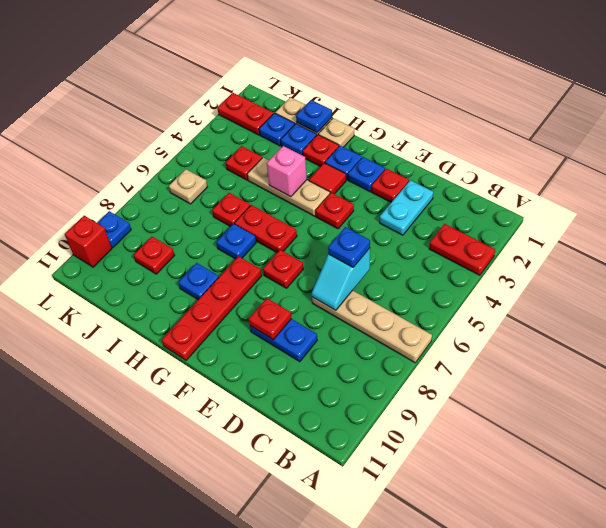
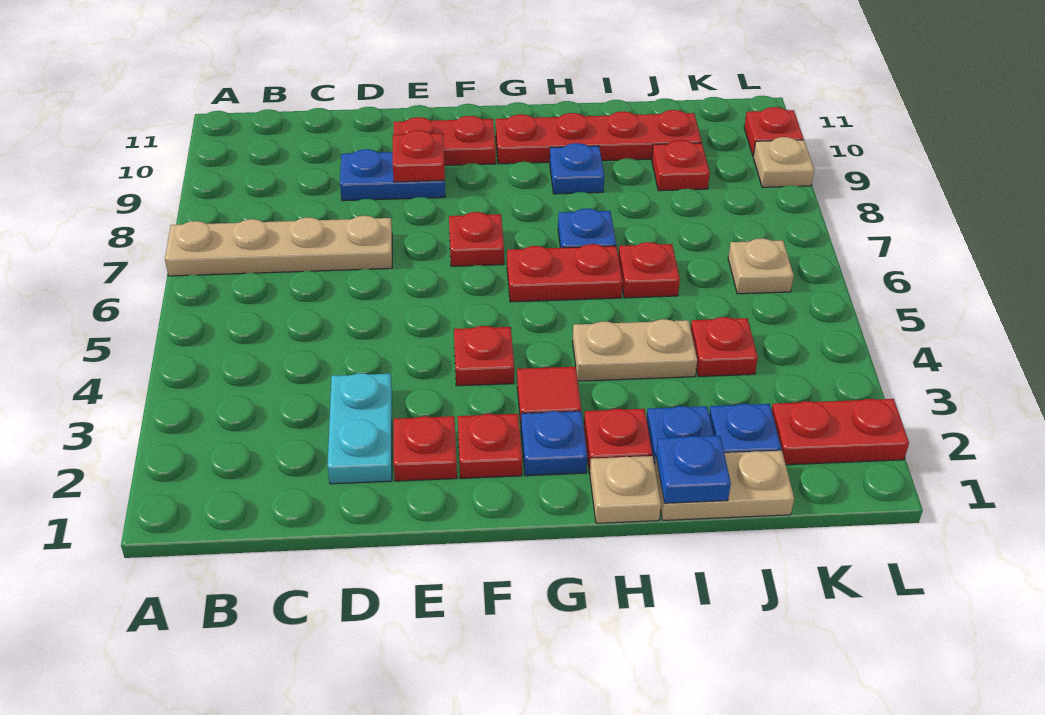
red plate A3:B3 level 1 -> red plate E10:F10 level 1
cyan slope D6:D7 level 2 top 6 -> none
blue plate D6 level 3 -> none
blue plate F2 level 1 -> red plate F2 level 1
tan plate G4:I4 level 1 -> tan plate H4:I4 level 1
red plate G8:G11 level 1 -> red plate G10:J10 level 1
pink brick H4 level 2 -> none
blue plate L9 level 1 -> tan plate L9 level 1
red brick L10 level 1 -> red plate L10 level 1

